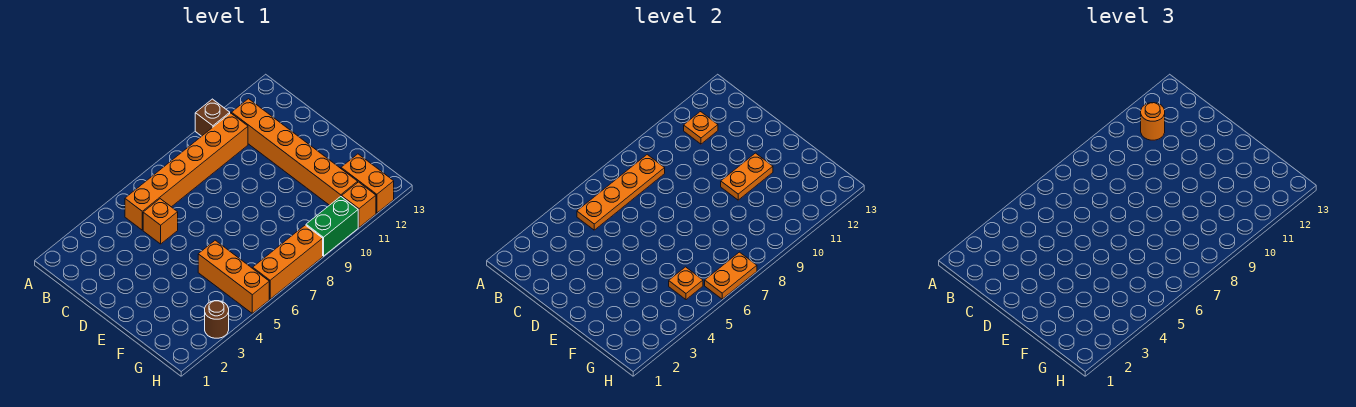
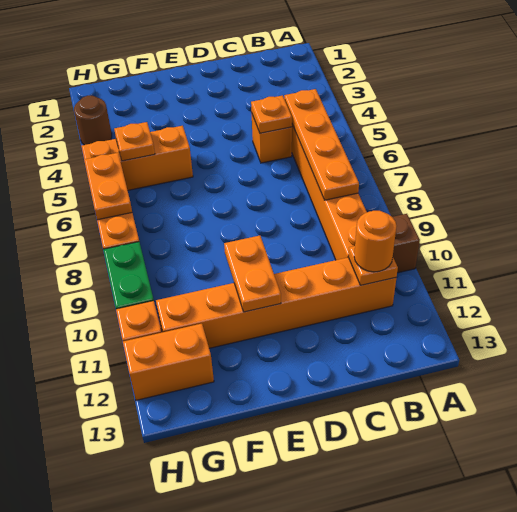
none -> orange plate C5 level 2

